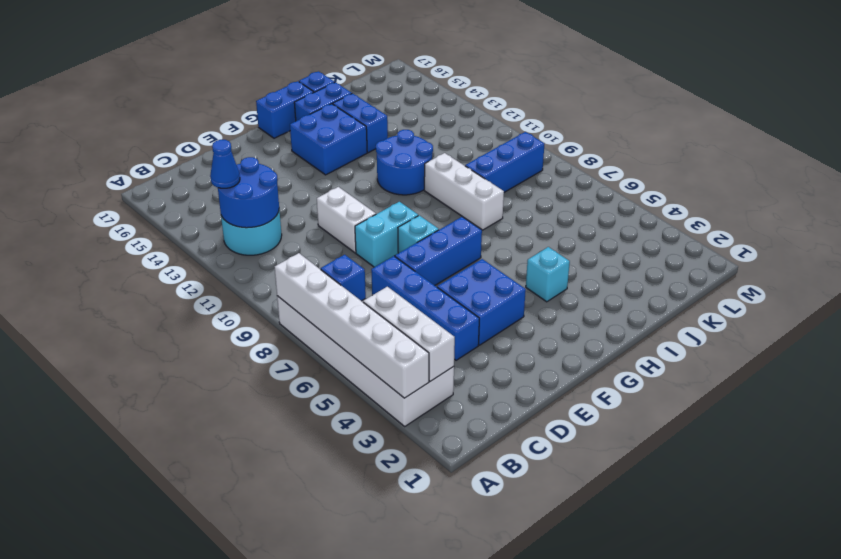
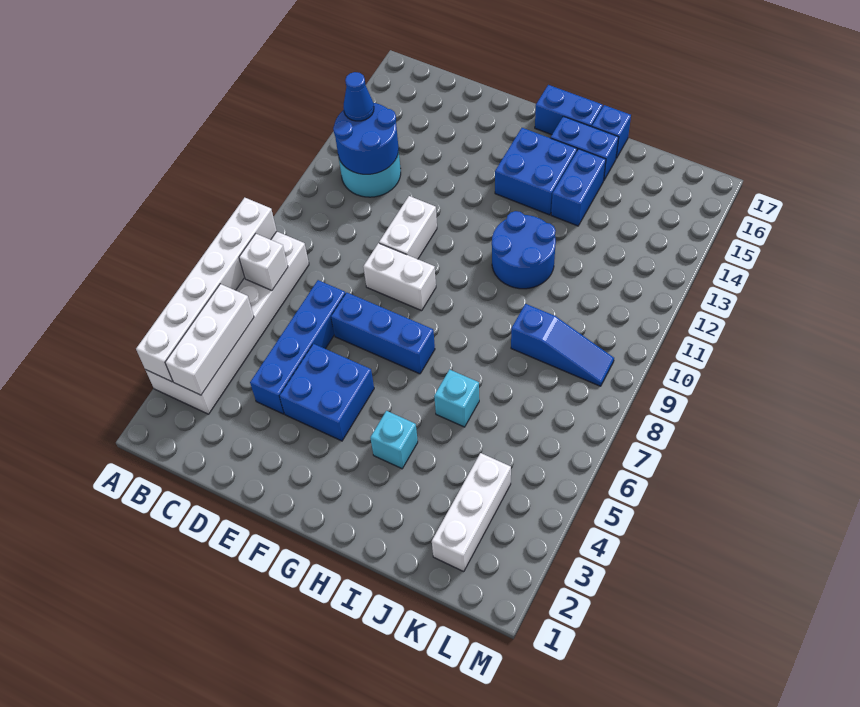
blue brick B7 level 2 -> white brick B7 level 2
cyan brick E9:F9 level 1 -> white brick E9:F9 level 1
cyan brick F8 level 1 -> cyan brick I6 level 1
white brick I8:I10 level 1 -> white brick K2:K4 level 1
blue brick J9:L9 level 1 -> blue slope J9:L9 level 1 top J

